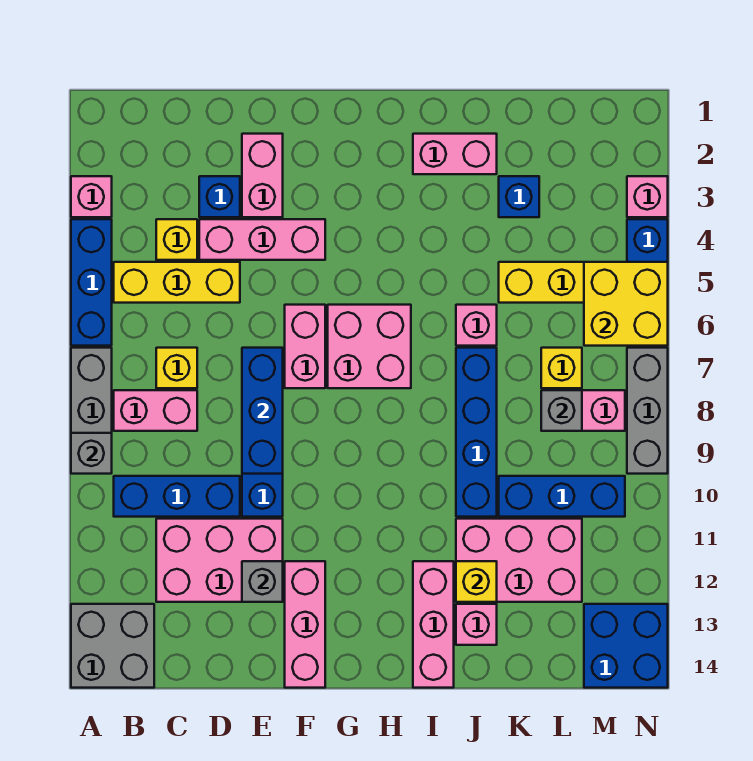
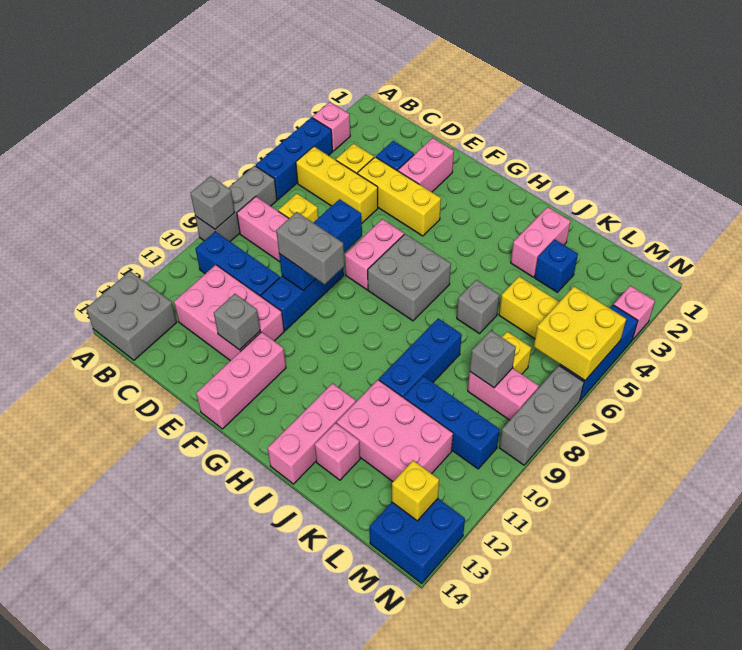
pink brick D4:F4 level 1 -> yellow brick D4:F4 level 1
none -> grey brick E9:F9 level 3
pink brick G6:H7 level 1 -> grey brick G6:H7 level 1
pink brick I2:J2 level 1 -> pink brick J2:J3 level 1
pink brick J6 level 1 -> grey brick J6 level 1
blue brick J7:J10 level 1 -> blue brick J8:J10 level 1
yellow brick J12 level 2 -> yellow brick M13 level 2

